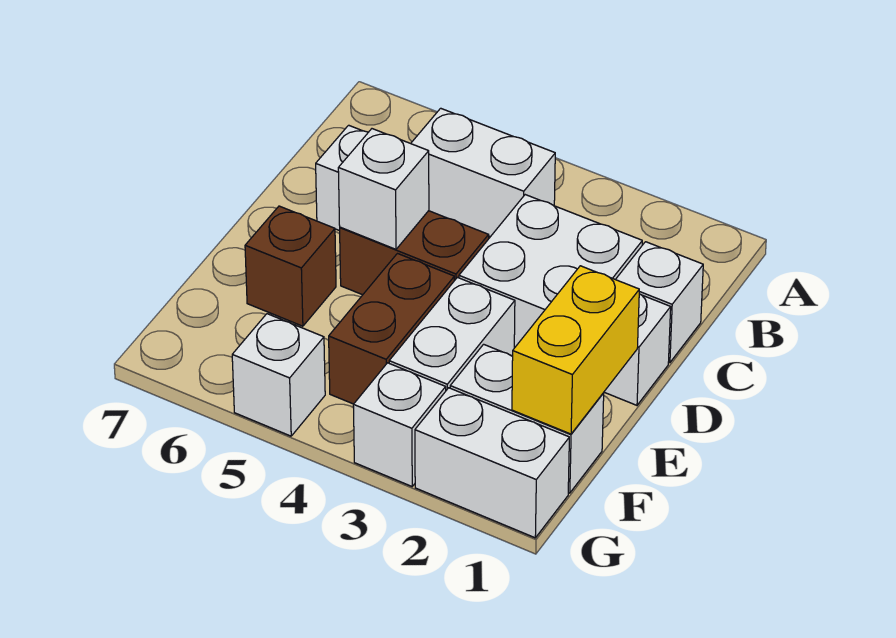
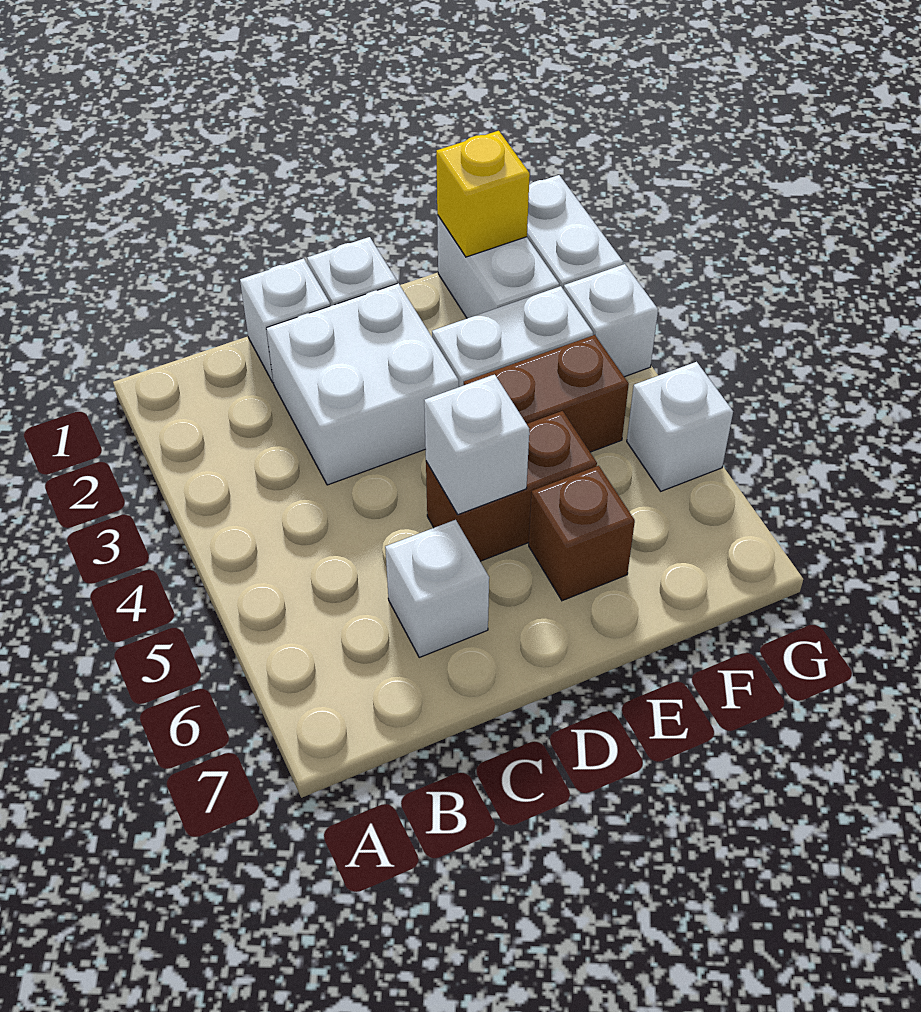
white brick B4:B5 level 1 -> none
brown brick D4:D5 level 1 -> brown brick D5:E5 level 1
yellow brick E1:F1 level 2 -> yellow brick F1 level 2

